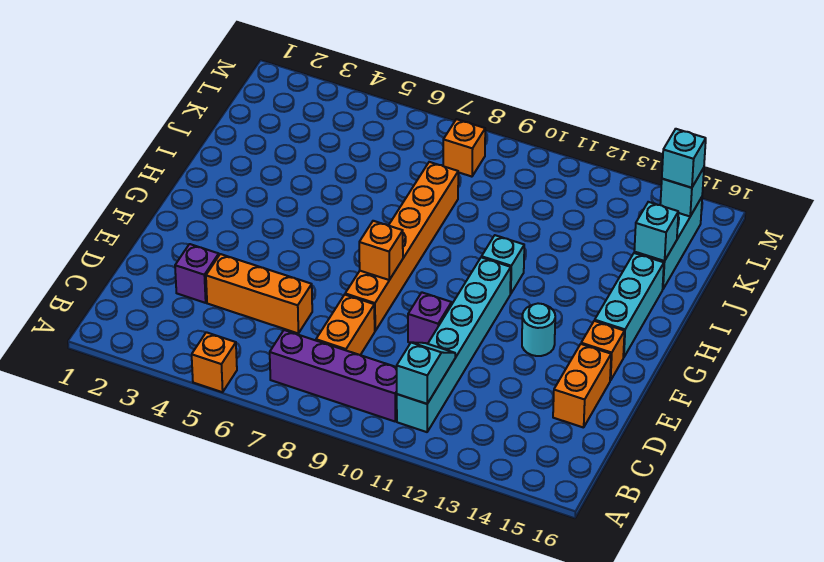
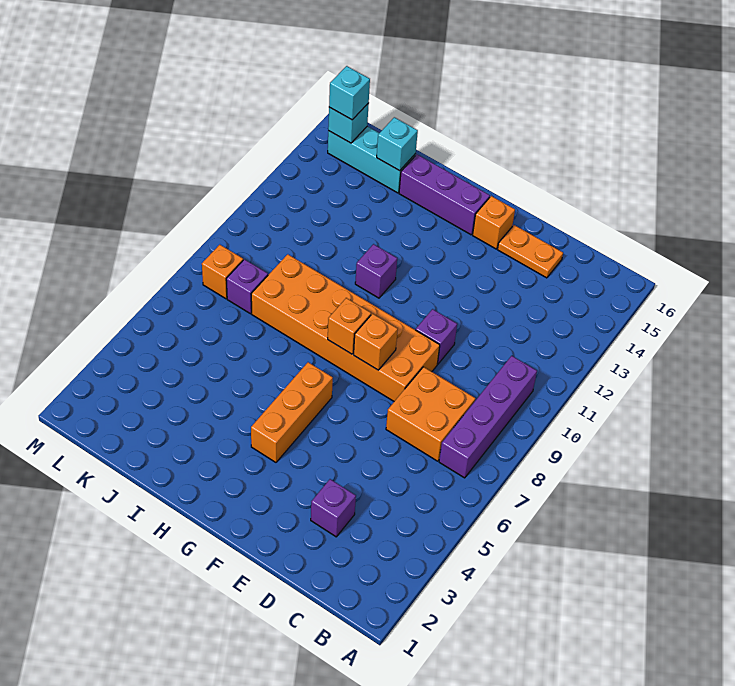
orange brick A5 level 1 -> orange brick G8 level 2
cyan brick B11:G11 level 1 -> none
cyan slope B11:C11 level 2 top B -> none
orange brick C8:D8 level 1 -> orange brick C7:D8 level 1
orange brick D4:D6 level 1 -> orange brick G4:G6 level 1
orange brick D15:E15 level 1 -> orange plate D15:E15 level 1
orange brick E8:J8 level 1 -> orange brick E8:J9 level 1
cyan round brick F13 level 1 -> none
cyan brick G15:I15 level 1 -> purple brick G15:I15 level 1
cyan brick H11 level 1 -> purple brick H11 level 1
none -> purple brick K8 level 1

